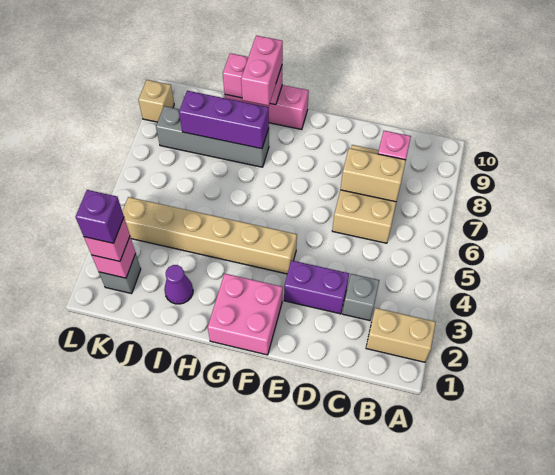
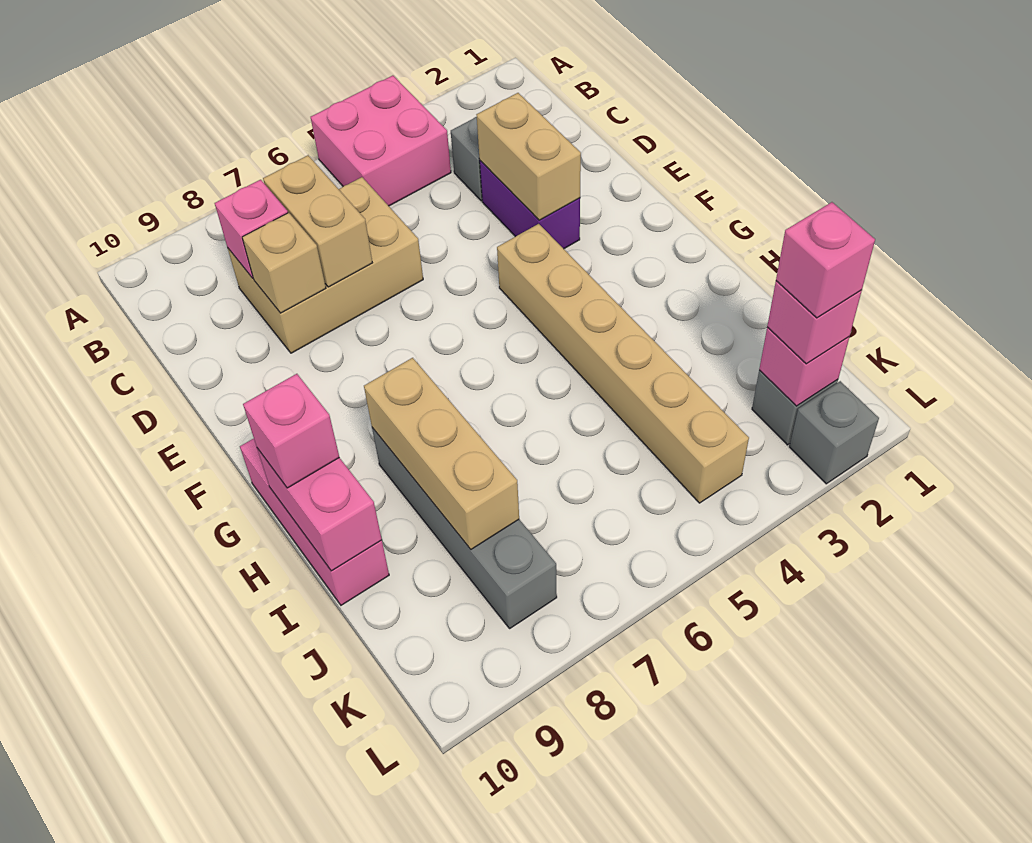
tan brick A2:B2 level 1 -> tan brick D3:E3 level 2
pink brick F1:G2 level 1 -> pink brick A4:B5 level 1
purple brick H8:J8 level 2 -> tan brick H8:J8 level 2
pink brick H9:H10 level 3 -> pink brick H10 level 3
purple cone I2 level 1 -> none
purple brick K2 level 4 -> pink brick K2 level 4
none -> grey brick L2 level 1
tan brick L9 level 1 -> tan brick D8 level 2

